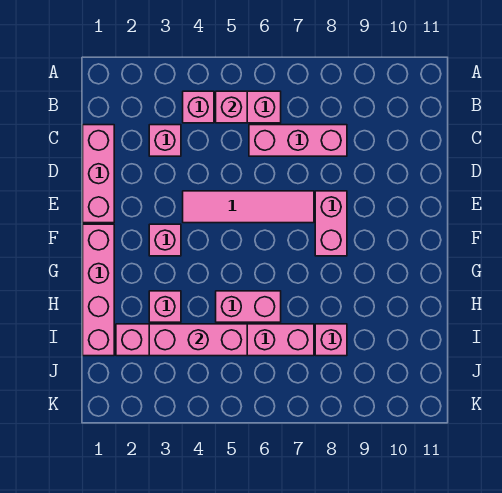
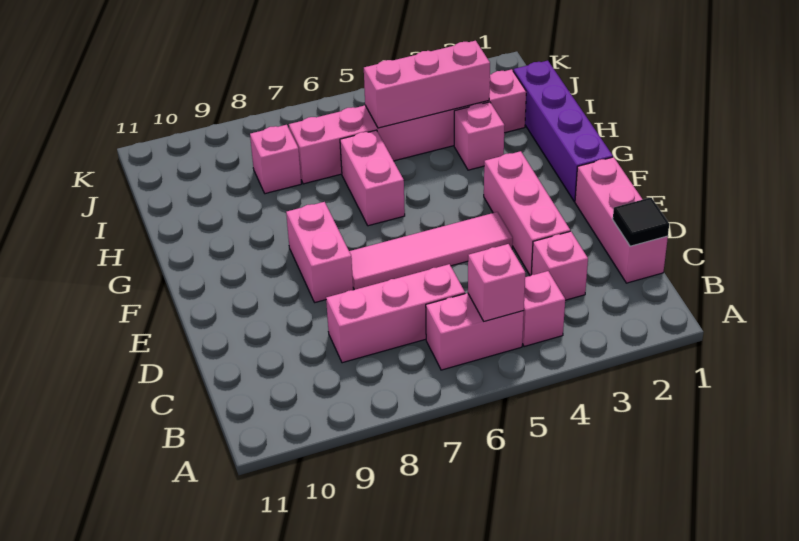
none -> black tile C1 level 2
pink brick F1:I1 level 1 -> purple brick F1:I1 level 1
pink brick F3 level 1 -> pink brick D3:F3 level 1
pink brick H5:H6 level 1 -> pink brick G6:H6 level 1

